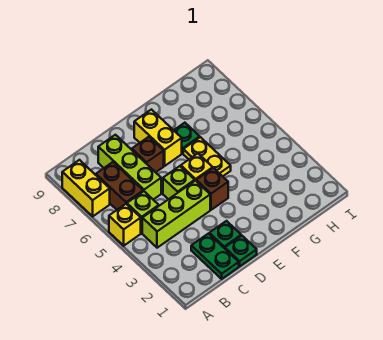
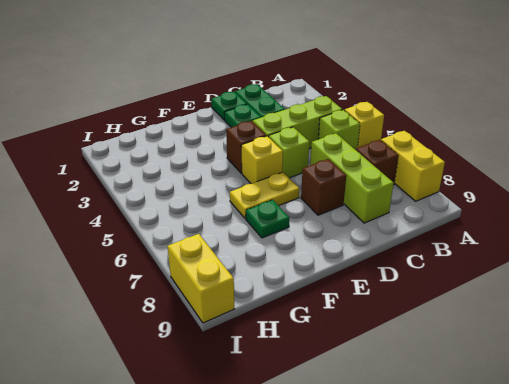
brown brick B6:B7 level 1 -> brown brick B7 level 1
yellow brick E7:E8 level 1 -> yellow brick I8:I9 level 1
yellow plate F5:F6 level 1 -> yellow plate E6:F6 level 1

